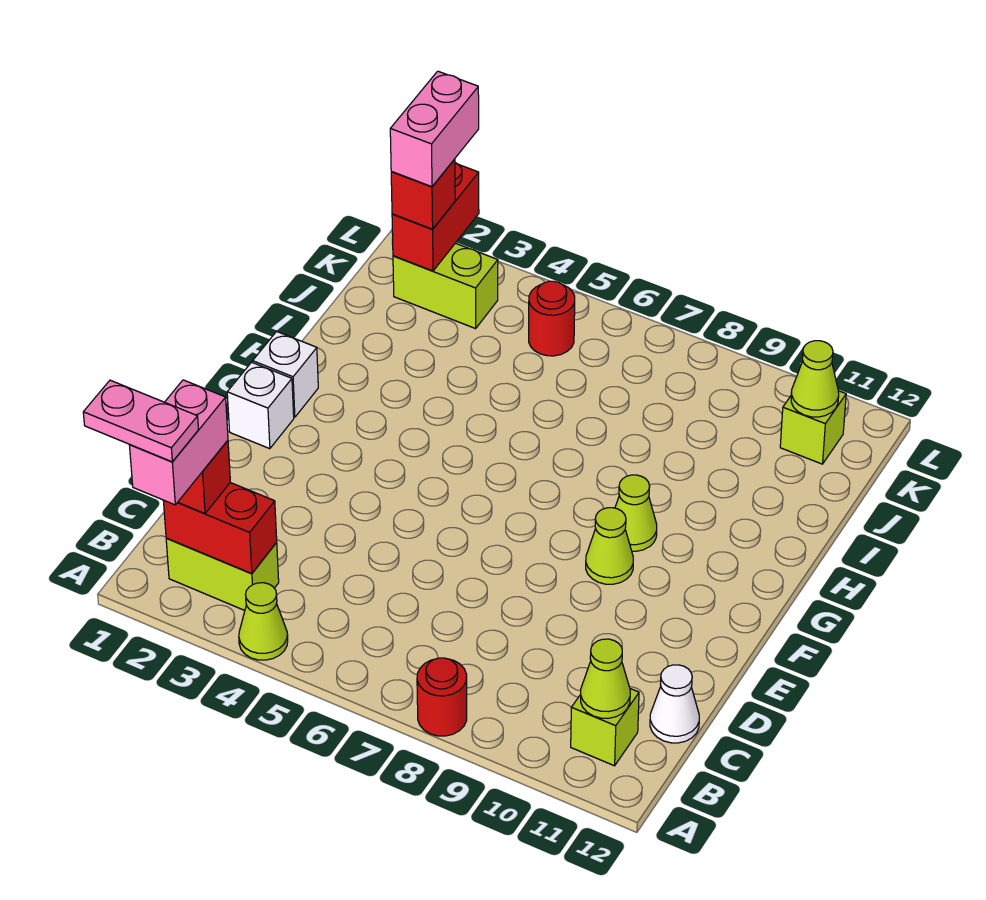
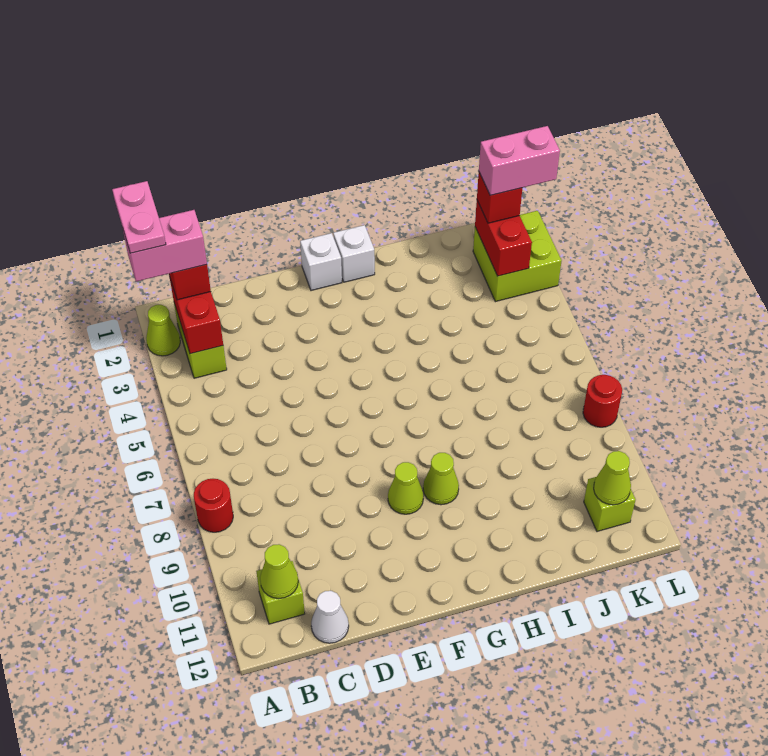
lime cone A4 level 1 -> lime cone A2 level 1
lime brick K2:K3 level 1 -> lime brick K2:L3 level 1
red brick K2:L2 level 2 -> red brick K2:K3 level 2
red round brick K5 level 1 -> red round brick L8 level 1

